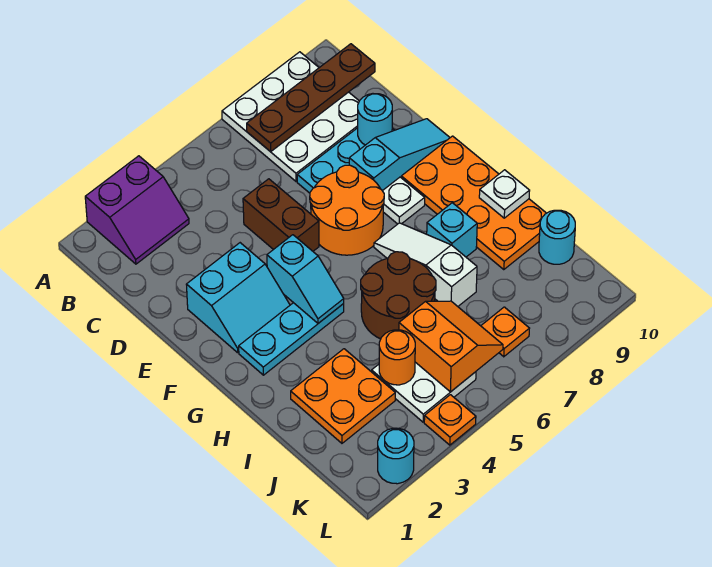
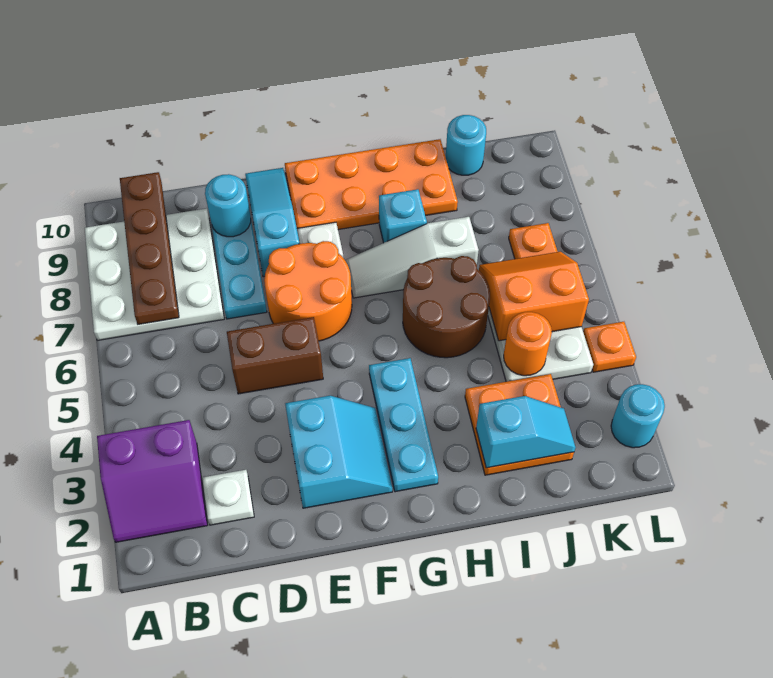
purple slope A2:B3 level 1 top A -> purple slope A2:B3 level 1 top 3
cyan slope F4:G4 level 2 top F -> cyan slope I2:J2 level 2 top I
white plate H10 level 2 -> white plate C2 level 1

